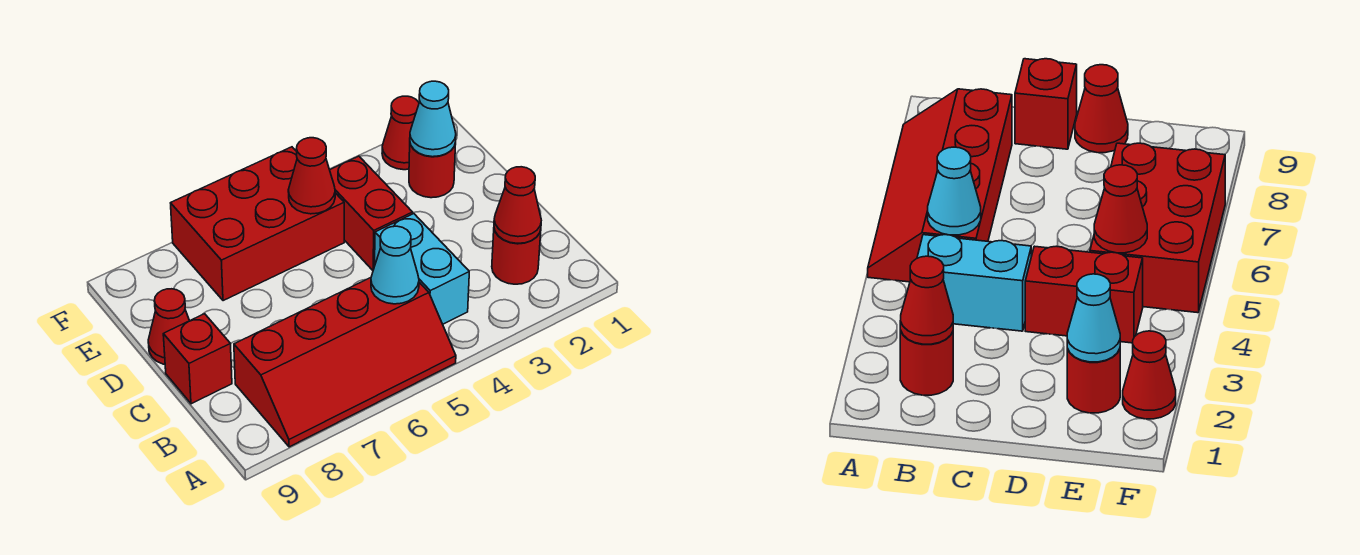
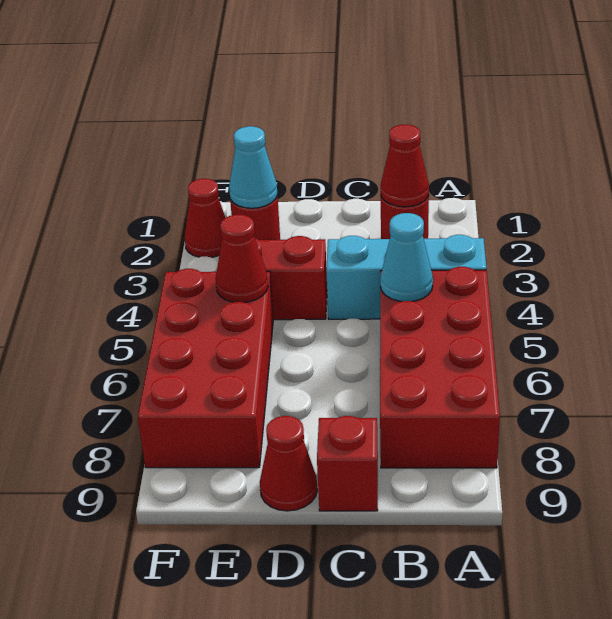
red slope A5:B8 level 1 top B -> red brick A5:B8 level 1
cyan brick B4:C4 level 1 -> cyan brick A4:C4 level 1
red brick E5:F7 level 1 -> red brick E5:F8 level 1

